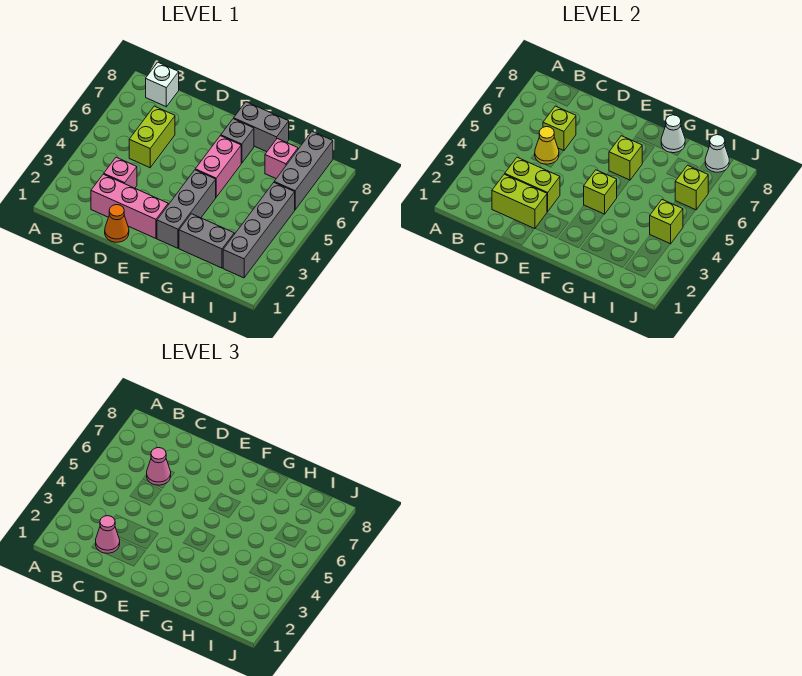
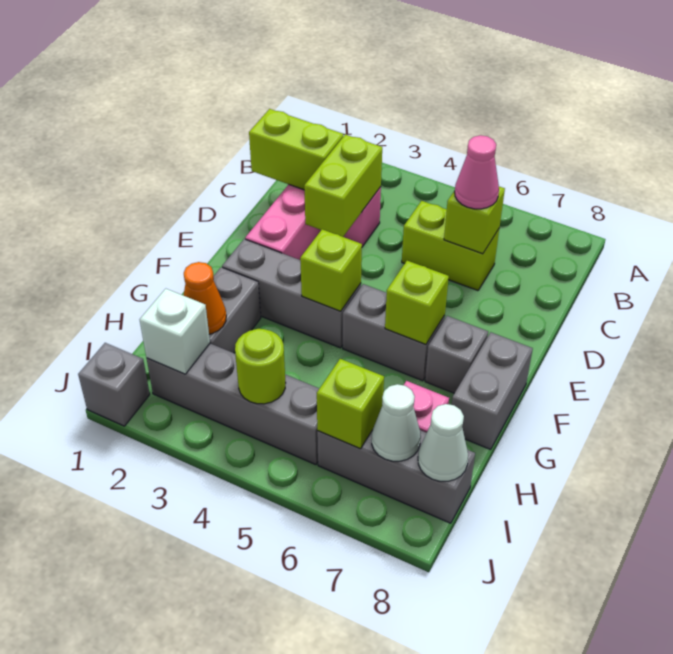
white brick B8 level 1 -> white brick I2 level 2
lime brick C2:D2 level 2 -> lime brick C1:C2 level 2
pink cone C2 level 3 -> none
yellow cone C5 level 2 -> none
orange cone D1 level 1 -> orange cone H2 level 2
pink brick F5:F6 level 1 -> grey brick F5:F6 level 1
white cone G8 level 2 -> white cone I7 level 2
lime brick I4 level 2 -> lime round brick I4 level 2
none -> grey brick J1 level 1

